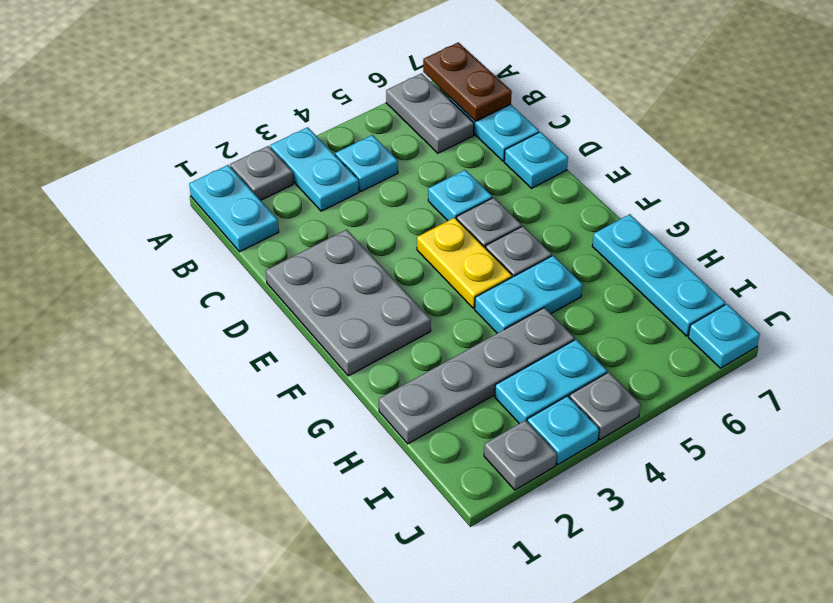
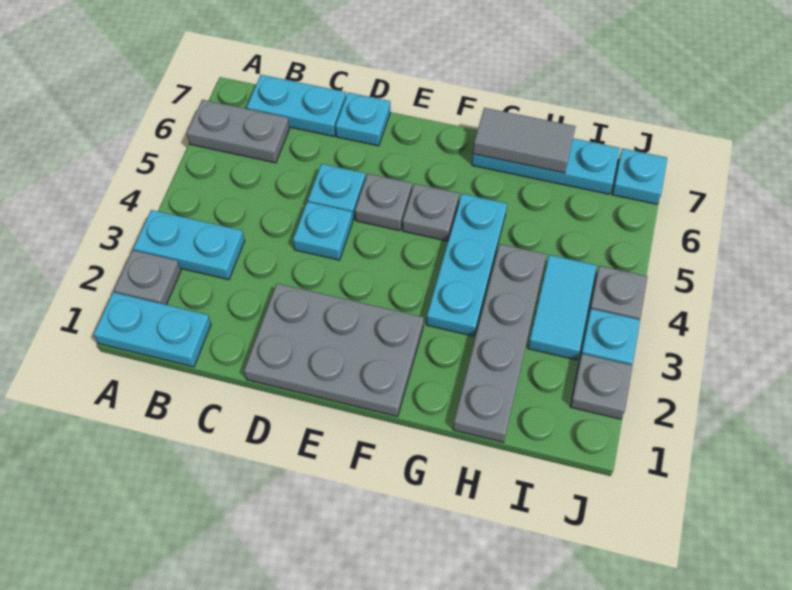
brown plate A7:B7 level 2 -> none
cyan plate B4 level 1 -> cyan plate D4 level 1
yellow plate E4:F4 level 1 -> none
cyan plate G4:G5 level 1 -> cyan plate G3:G5 level 1
none -> grey tile G7:H7 level 2
cyan plate I3:I4 level 1 -> cyan tile I3:I4 level 1

